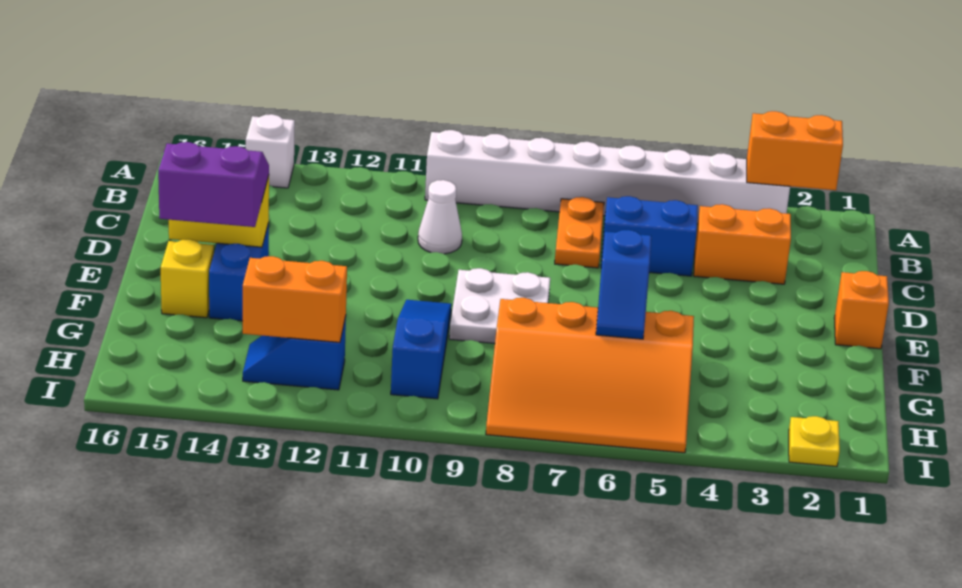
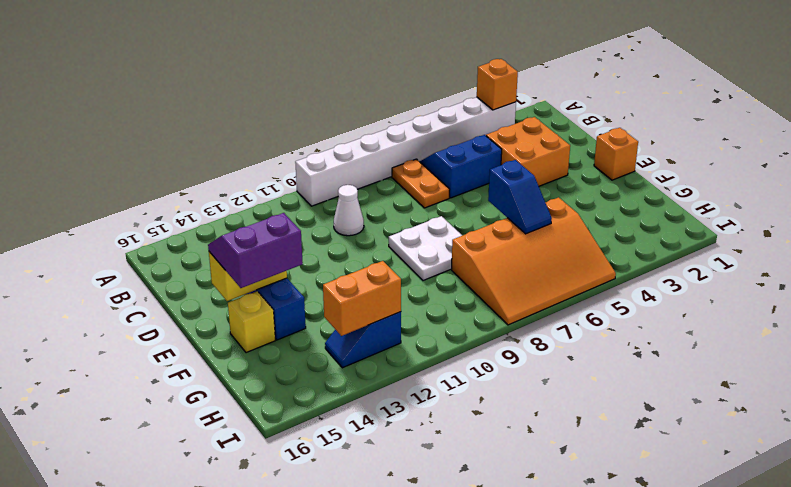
orange brick A2:A3 level 2 -> orange brick A3 level 2
white brick A14 level 1 -> none
orange brick C3:C4 level 1 -> orange brick C3:D4 level 1
blue slope F10:H10 level 1 top H -> none
yellow plate I2 level 1 -> none

